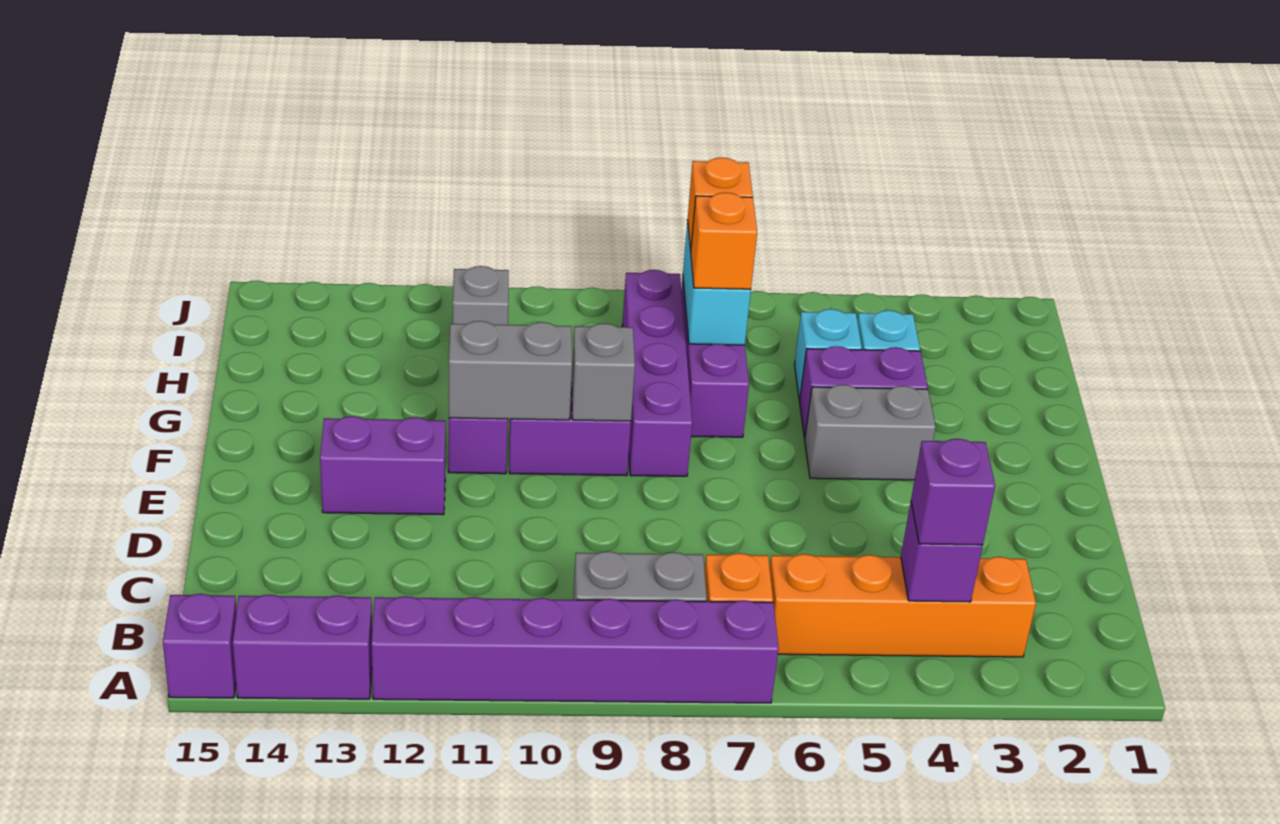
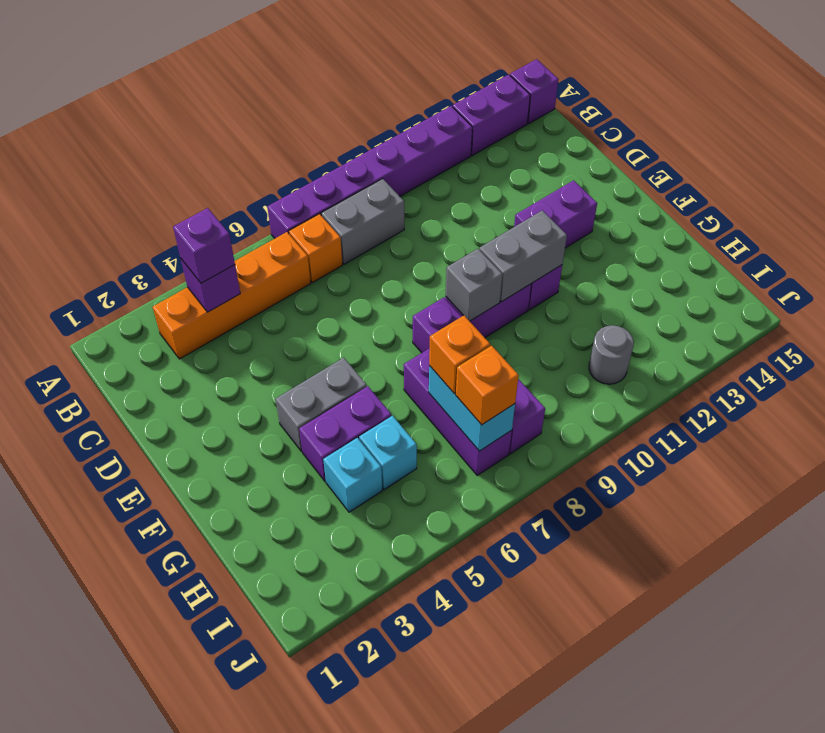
grey brick I11 level 1 -> grey round brick I11 level 1

